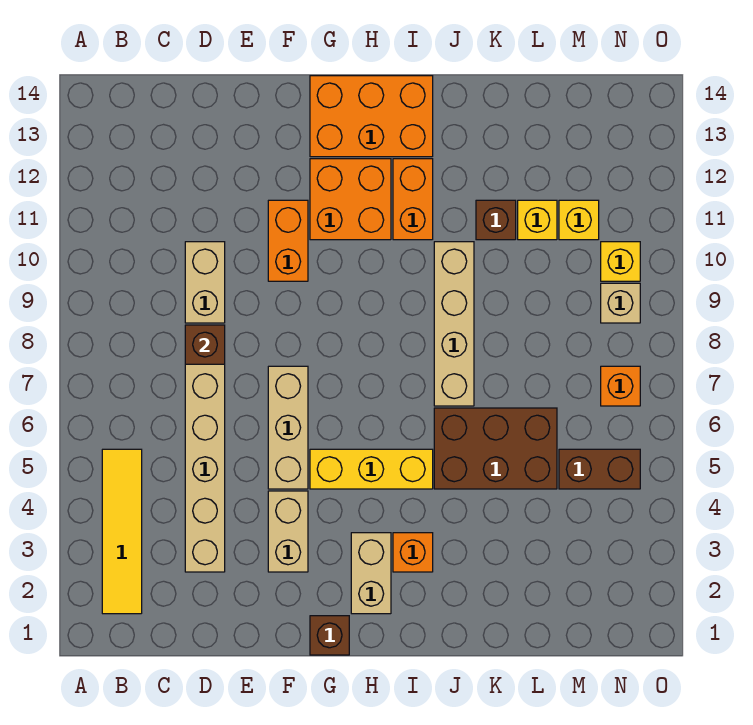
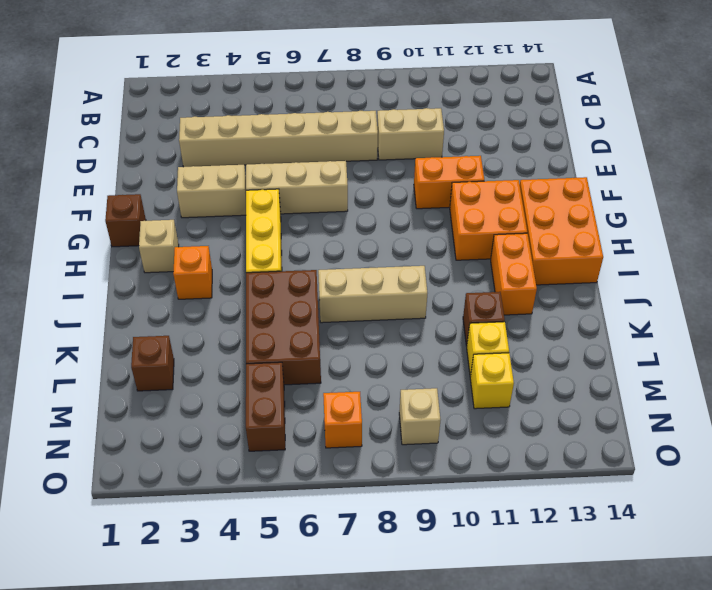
yellow tile B2:B5 level 1 -> none
brown brick D8 level 2 -> brown brick L2 level 1
tan brick H2:H3 level 1 -> tan brick H2 level 1
orange brick I11:I12 level 1 -> orange brick I12:J12 level 1
tan brick J7:J10 level 1 -> tan brick J7:J9 level 1
yellow brick N10 level 1 -> none

